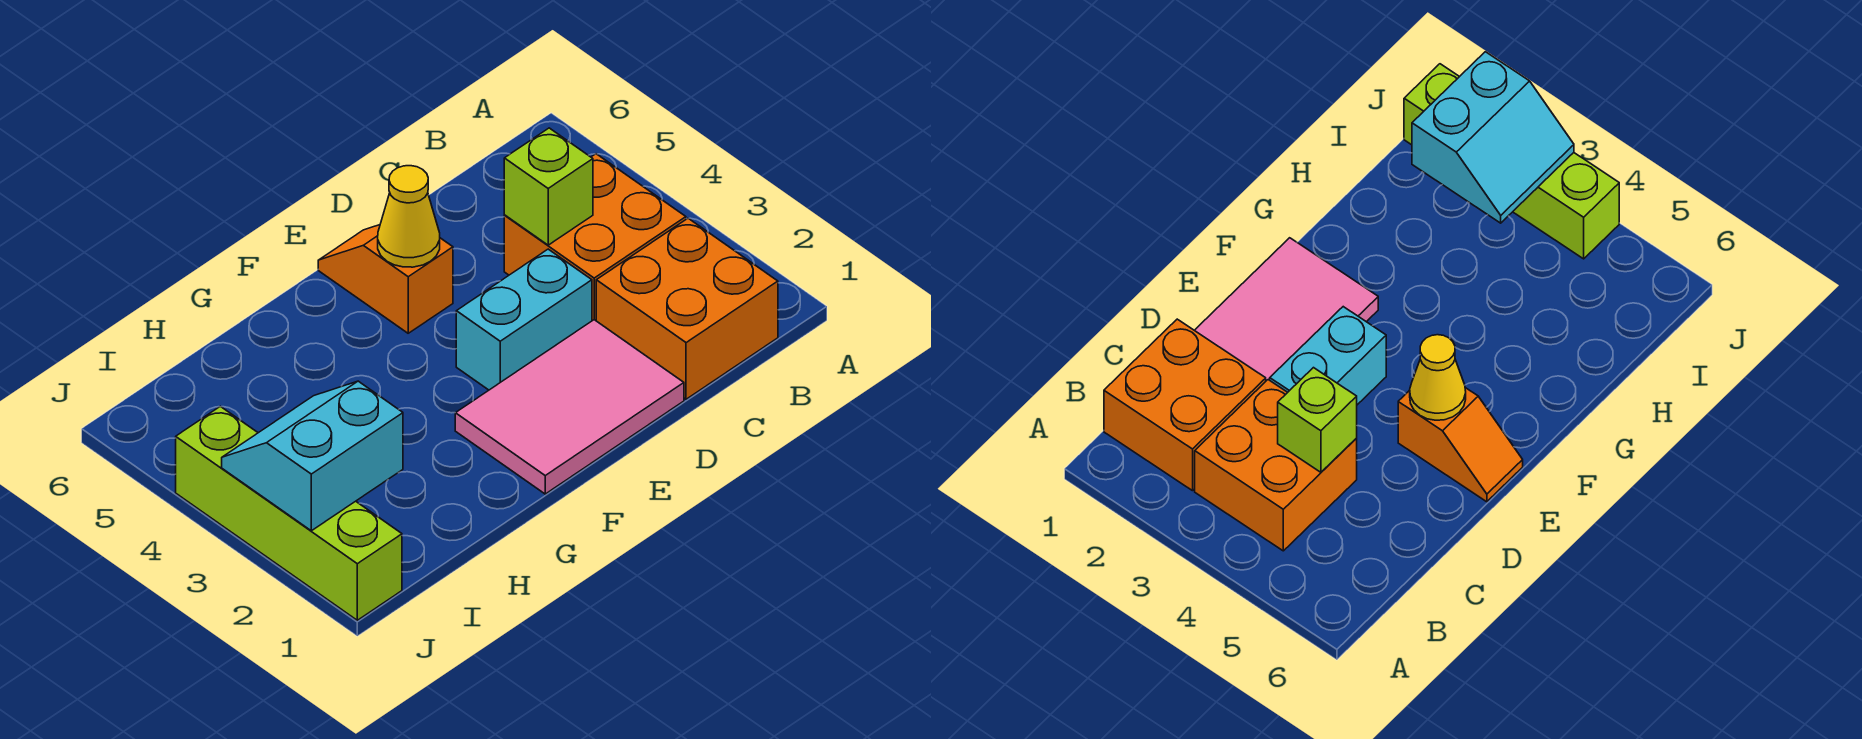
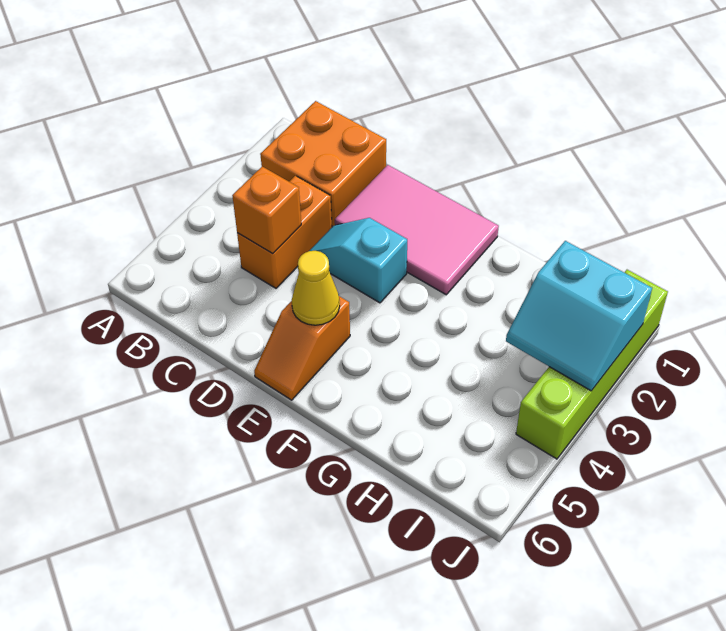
orange brick B3:C4 level 1 -> orange brick C3:C4 level 1
lime brick C4 level 2 -> orange brick C4 level 2
cyan brick D3:E3 level 1 -> cyan slope D3:E3 level 1 top E

